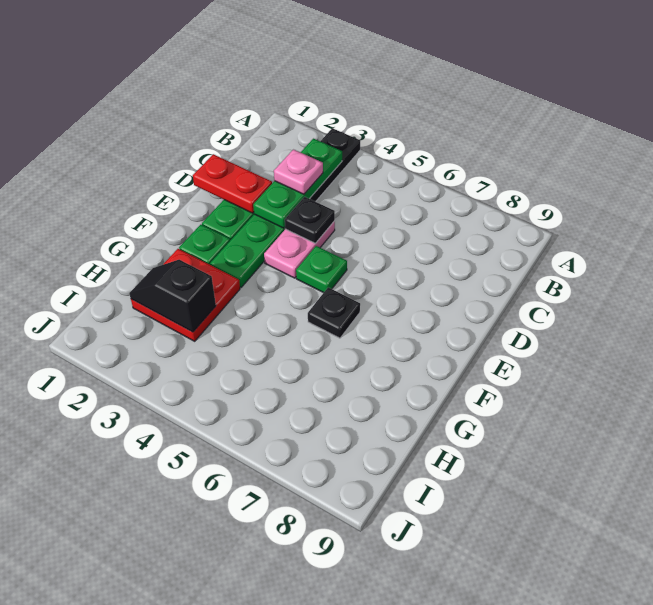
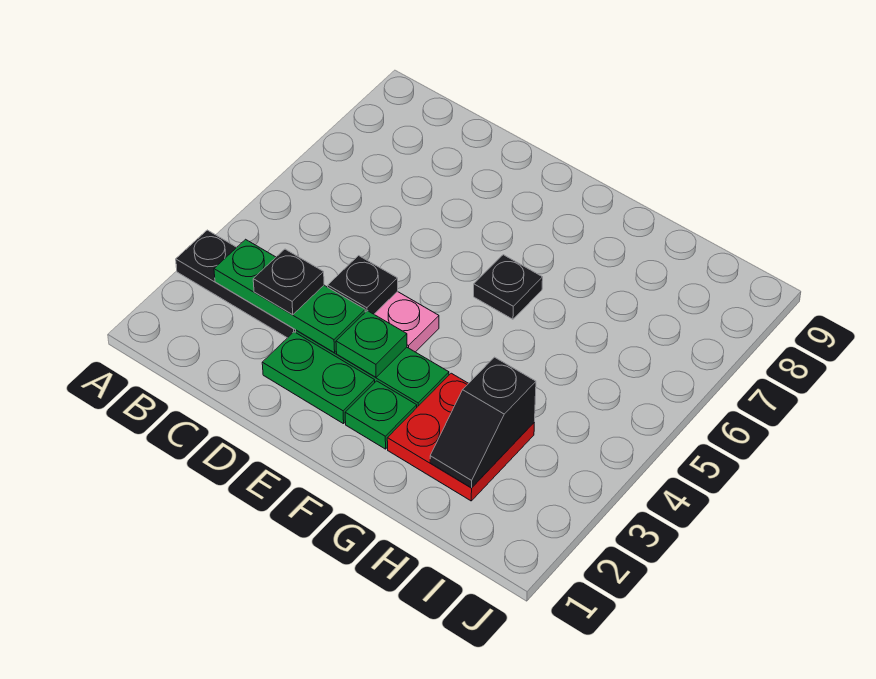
pink plate C3 level 3 -> black plate C3 level 3
red plate D1:D2 level 2 -> none
green plate E5 level 1 -> green plate E3 level 2

